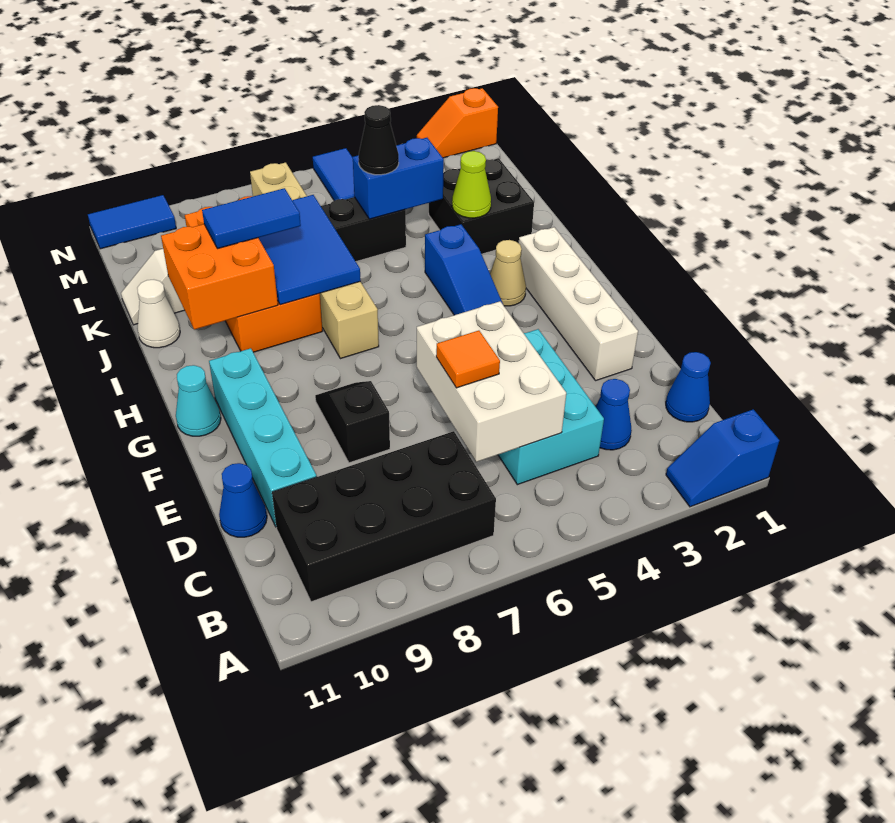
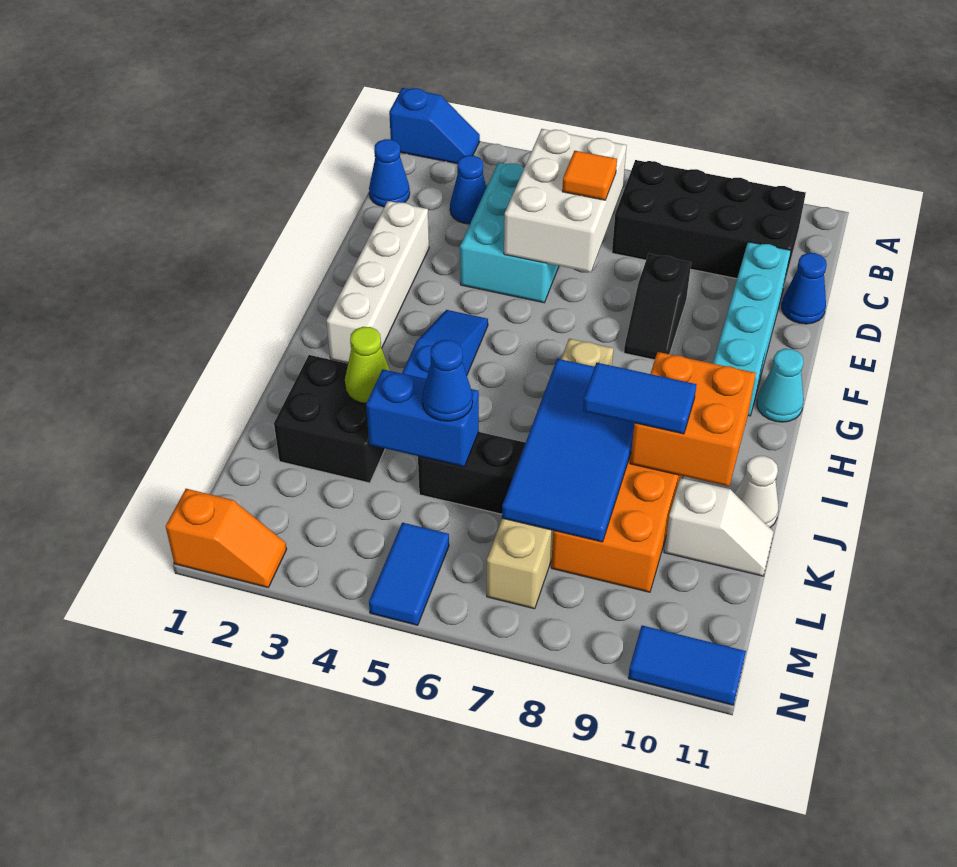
tan cone H3 level 1 -> none
blue tile I7:K8 level 2 -> blue tile I7:L8 level 2
black cone K5 level 3 -> blue cone K5 level 3

